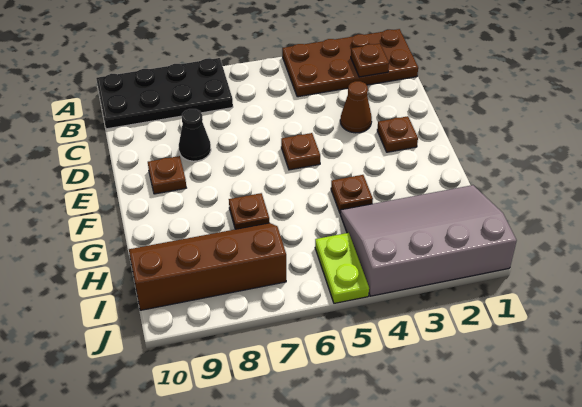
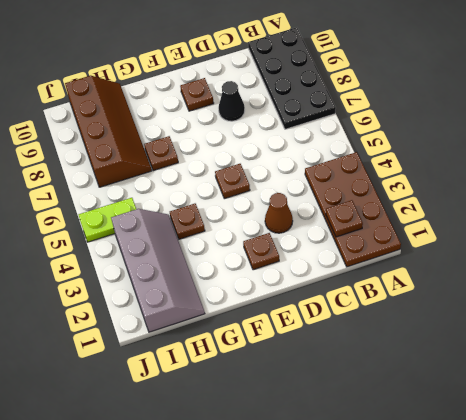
grey slope H1:J4 level 1 top J -> grey slope H1:I4 level 1 top I

